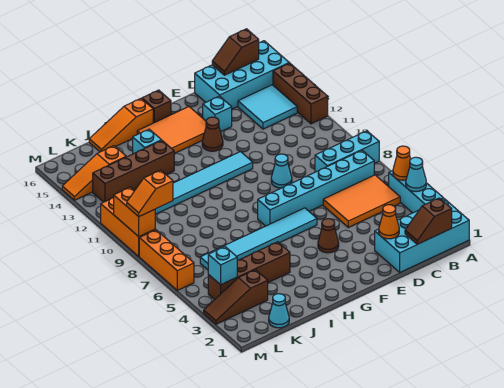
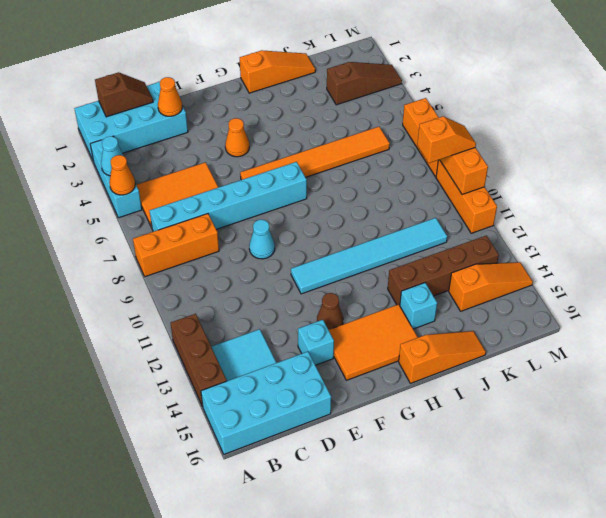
cyan brick A8:C8 level 1 -> orange brick A8:C8 level 1
brown slope B16:C16 level 2 top B -> none
brown cone F4 level 1 -> orange cone F4 level 1
cyan tile F6:K6 level 1 -> orange tile F6:K6 level 1
brown brick G16 level 1 -> none
none -> orange slope H1:J1 level 1 top H
brown brick I4:L4 level 1 -> none
cyan cone K1 level 1 -> none
cyan brick L4 level 2 -> none

